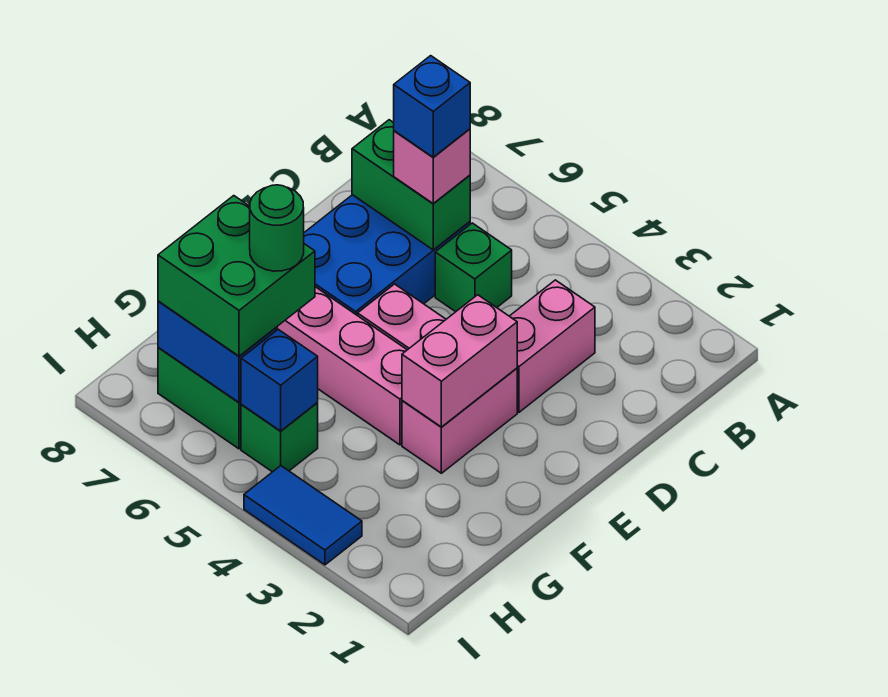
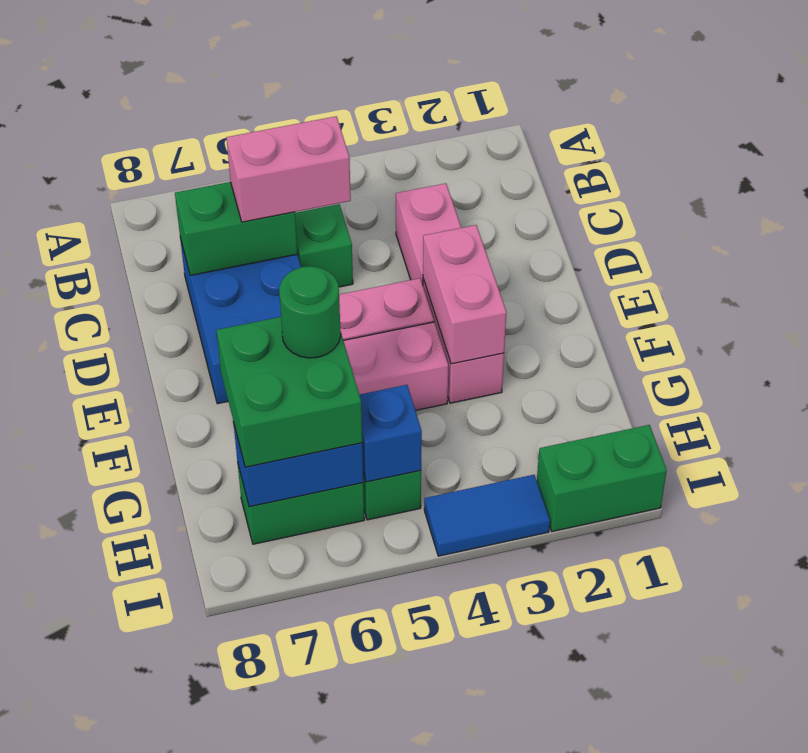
pink brick C6 level 3 -> pink brick C5:C6 level 3
blue brick C6 level 4 -> none
none -> green brick I1:I2 level 1

